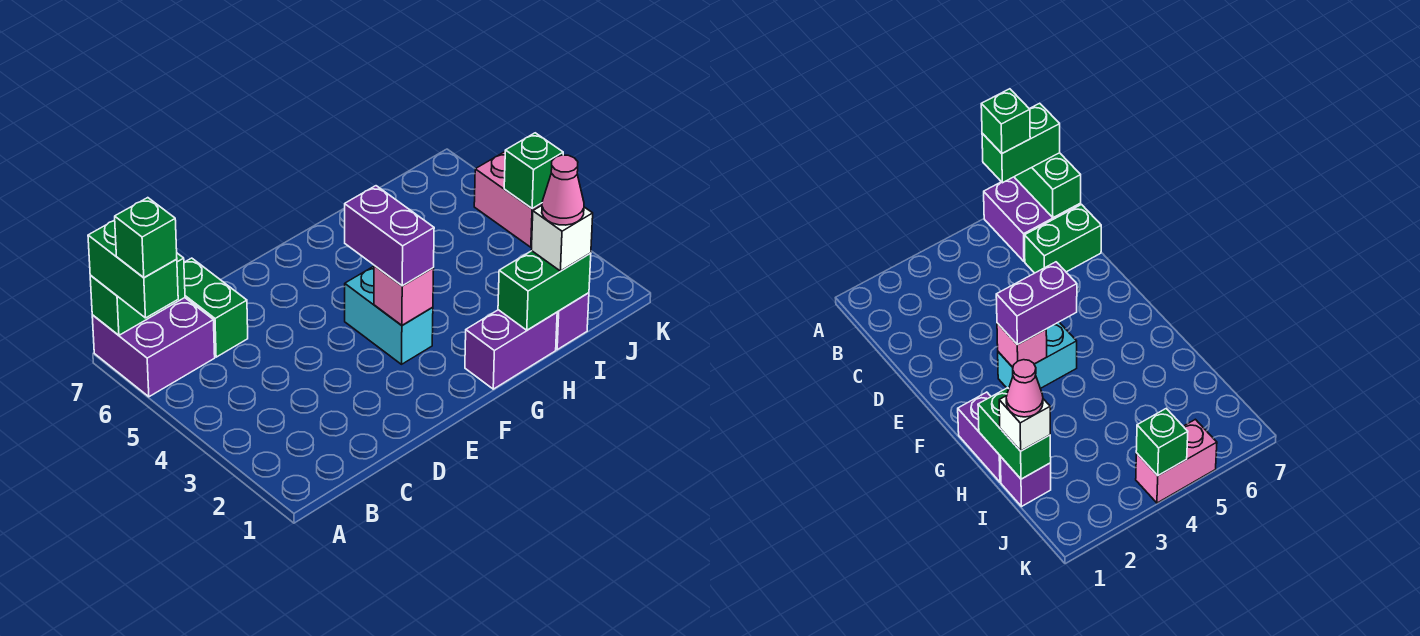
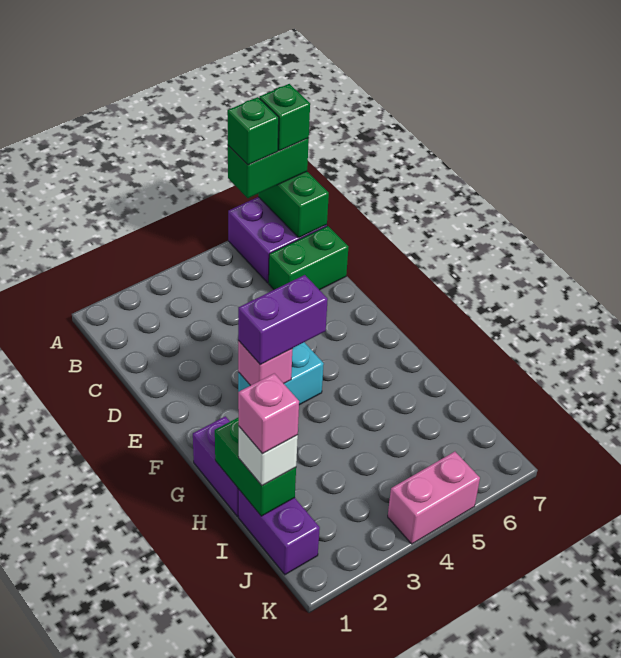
purple brick I1 level 1 -> purple brick I1:J1 level 1
pink cone I1 level 4 -> pink brick I1 level 4
green brick K4 level 2 -> green brick A7 level 4

